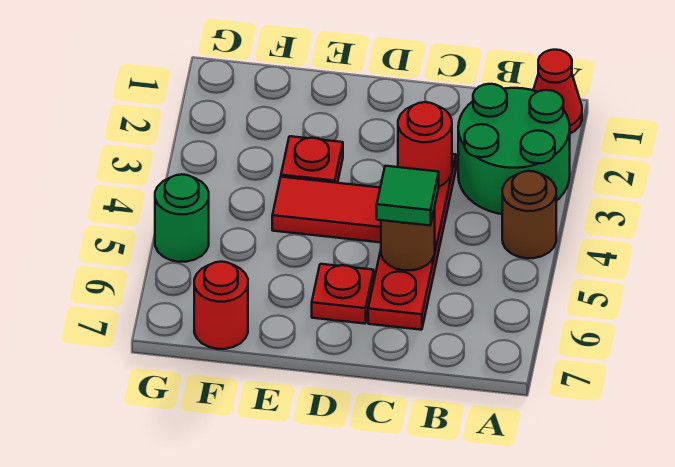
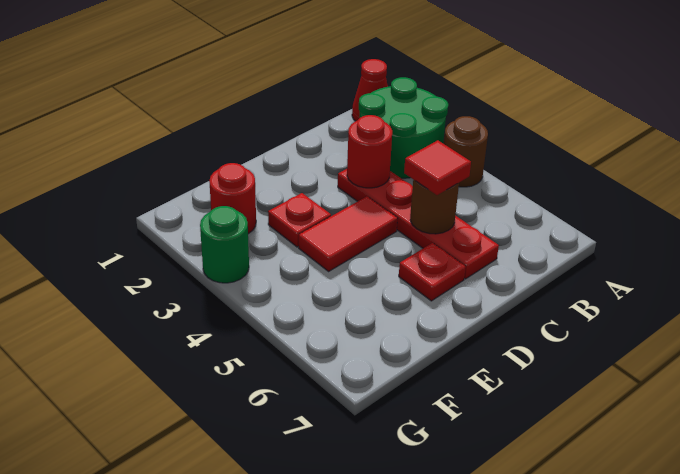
green tile C5 level 3 -> red tile C5 level 3
red round brick F7 level 1 -> red round brick F2 level 1
green round brick G5 level 1 -> green round brick G3 level 1

